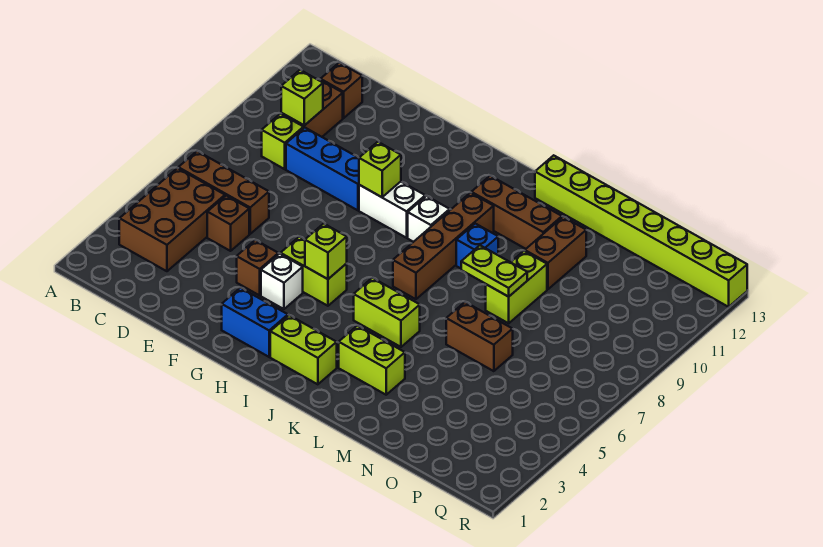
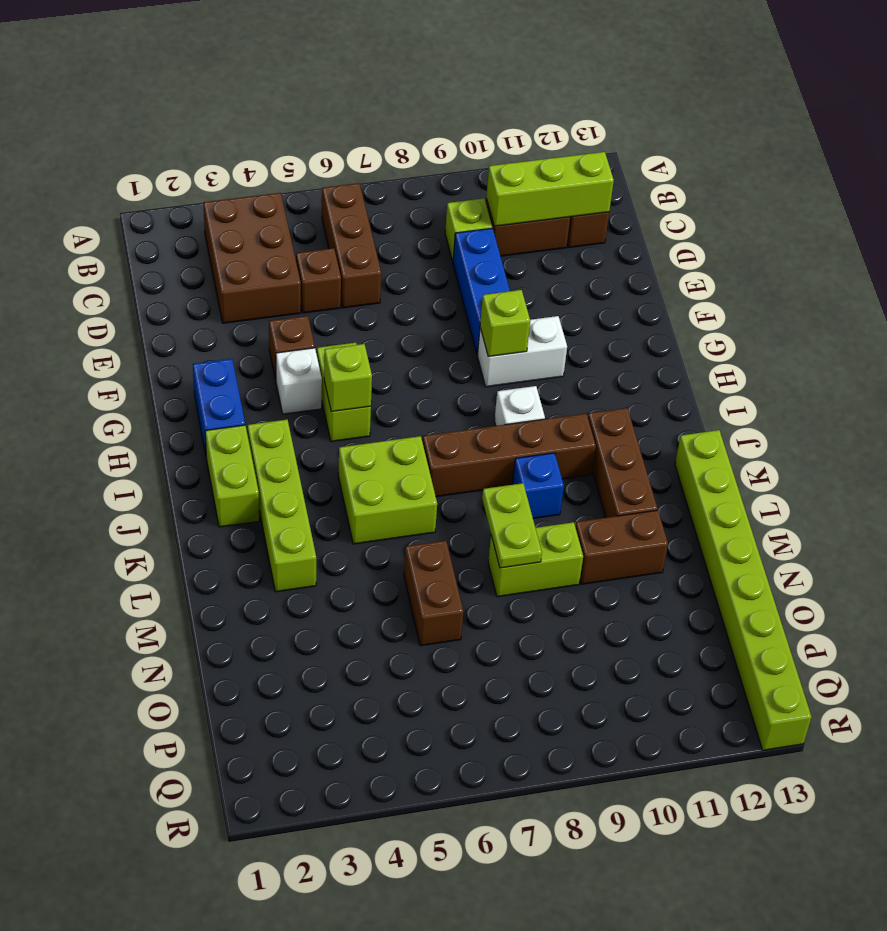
brown brick B3:C5 level 1 -> brown brick B3:D4 level 1
lime brick C10 level 2 -> lime brick C10:C12 level 2
white brick G9:H9 level 1 -> white brick G9:G10 level 1
lime brick J5:K5 level 1 -> lime brick J5:K6 level 1
lime brick K3:L3 level 1 -> lime brick I3:L3 level 1

